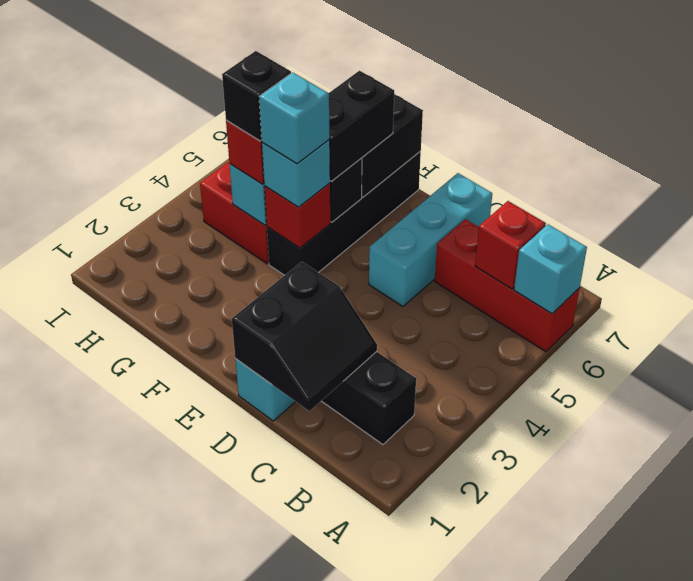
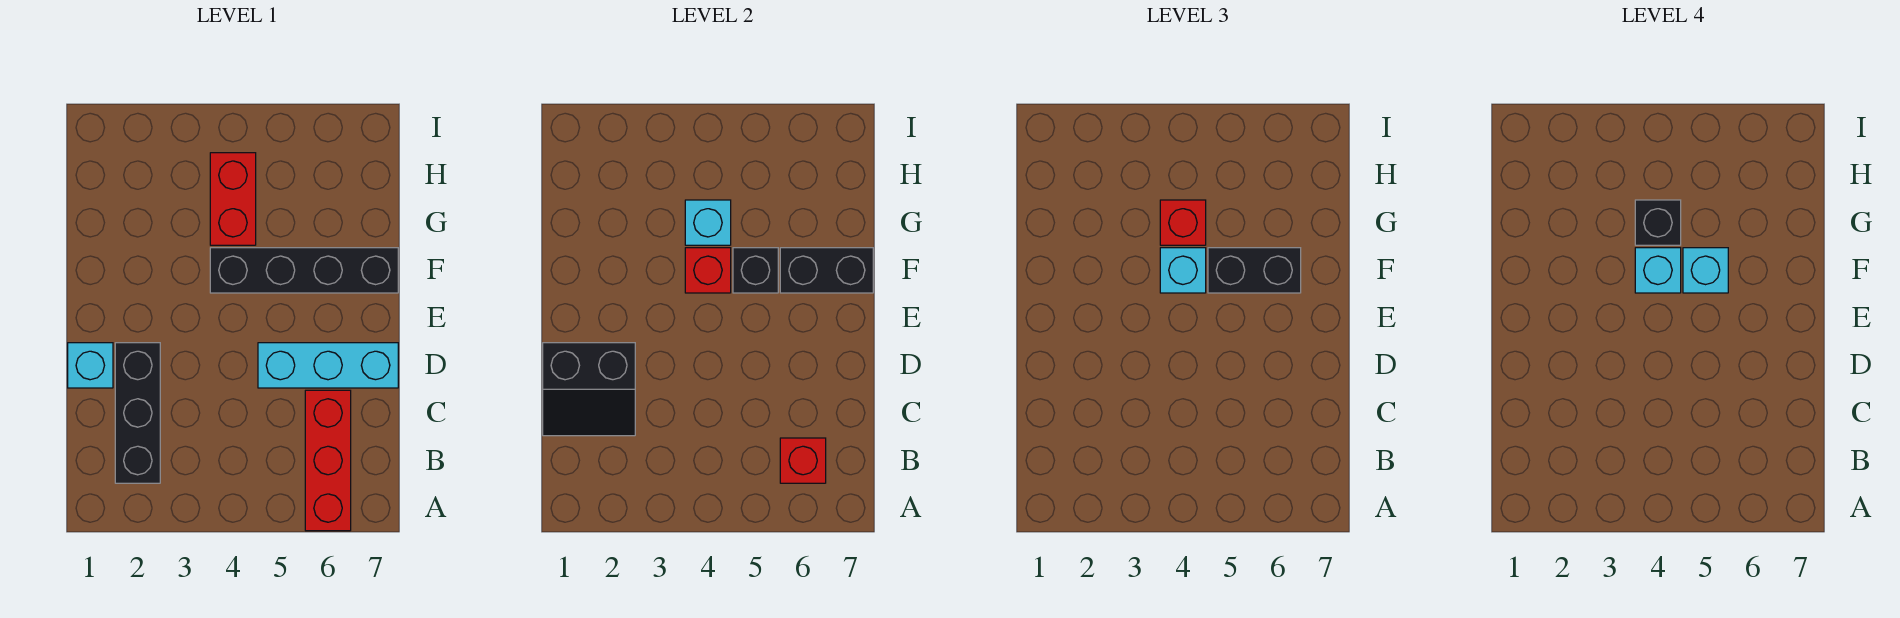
cyan brick A6 level 2 -> cyan brick F5 level 4

